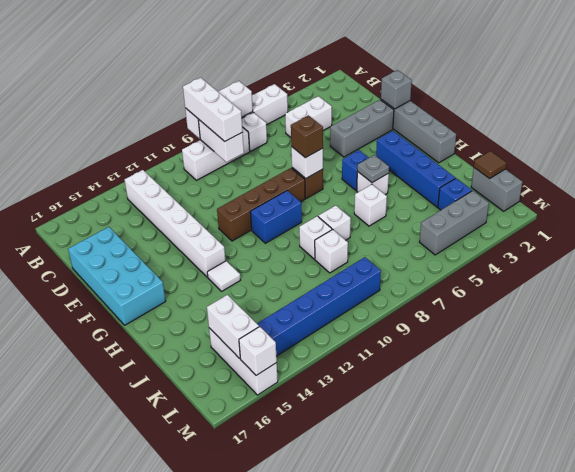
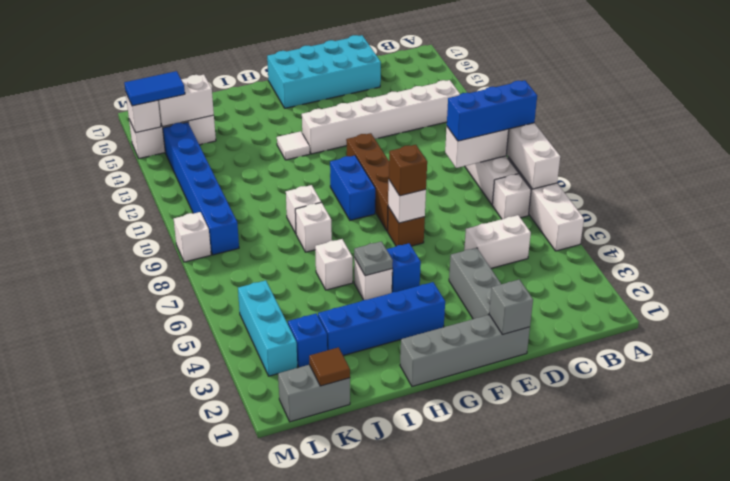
white brick A9:C9 level 3 -> blue brick A9:C9 level 3
white brick C4:C5 level 1 -> white brick C5:D5 level 1
white brick J9 level 1 -> white brick M9 level 1
grey brick L3:L5 level 1 -> cyan brick L3:L5 level 1
none -> blue tile L15:M15 level 3

